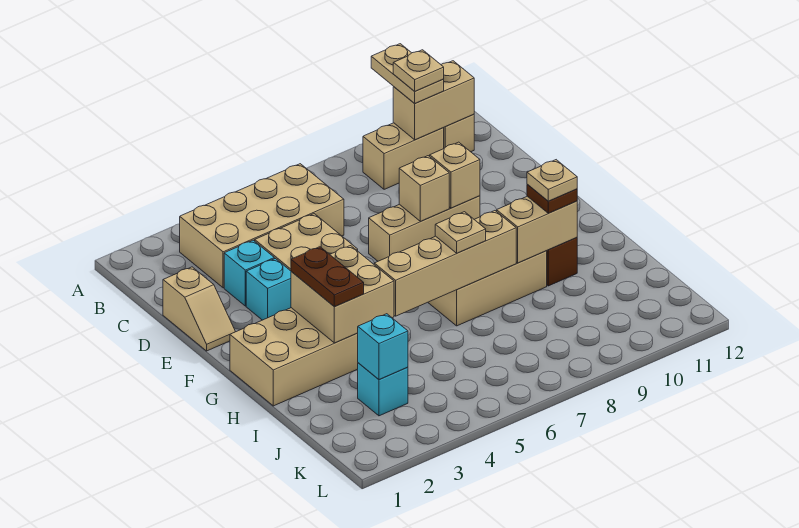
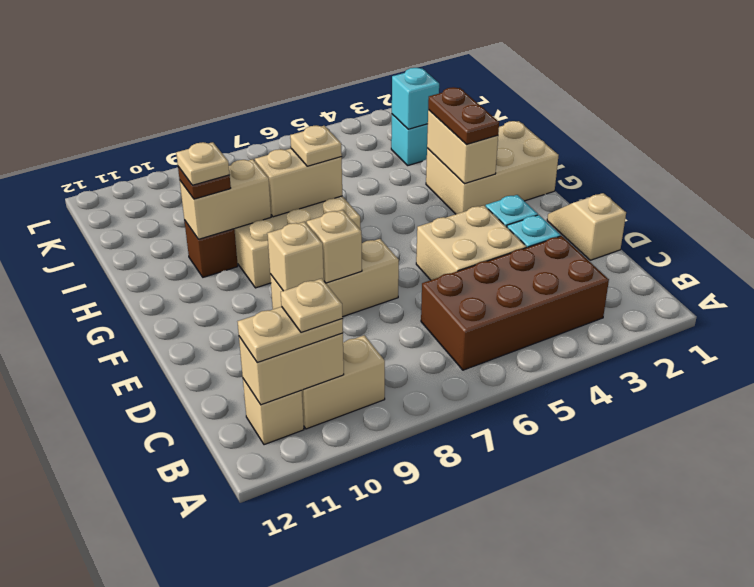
tan plate A10:B10 level 3 -> tan plate B10:B11 level 3
tan brick B3:C6 level 1 -> brown brick B3:C6 level 1
tan brick G3:H4 level 2 -> tan brick G3:H3 level 2
tan brick H5:H8 level 2 -> tan brick H7:H8 level 2

